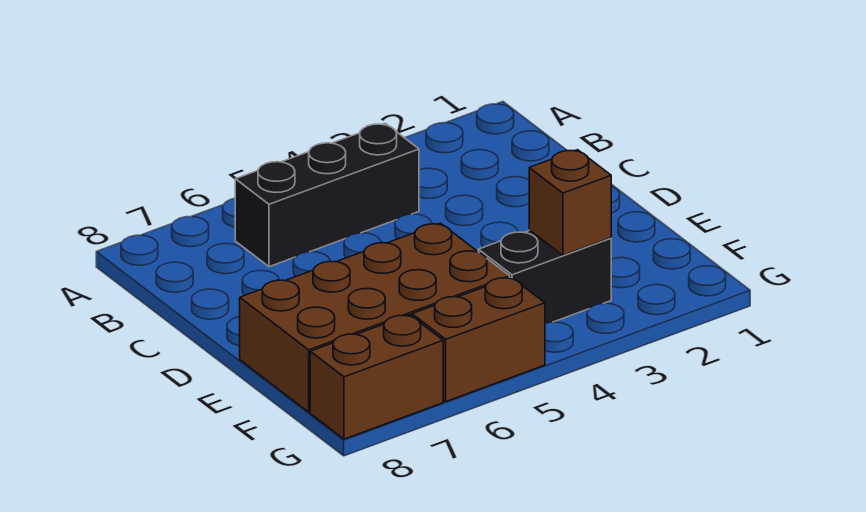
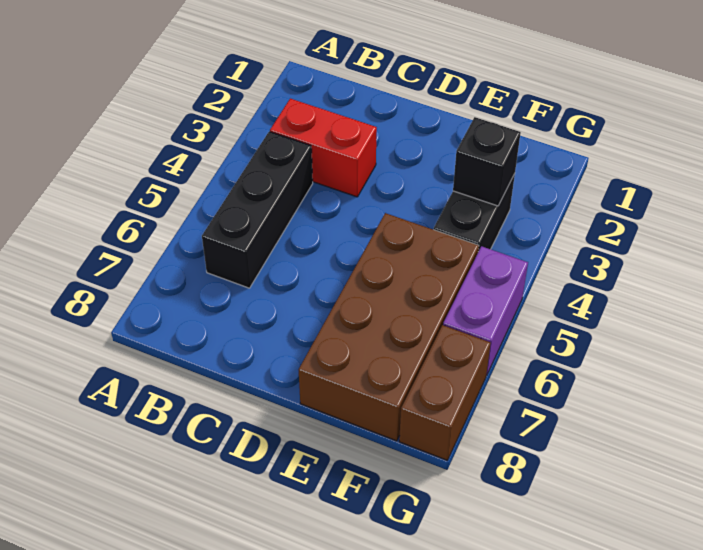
none -> red brick B3:C3 level 1
brown brick F3 level 2 -> black brick F3 level 2
brown brick G5:G6 level 1 -> purple brick G5:G6 level 1

